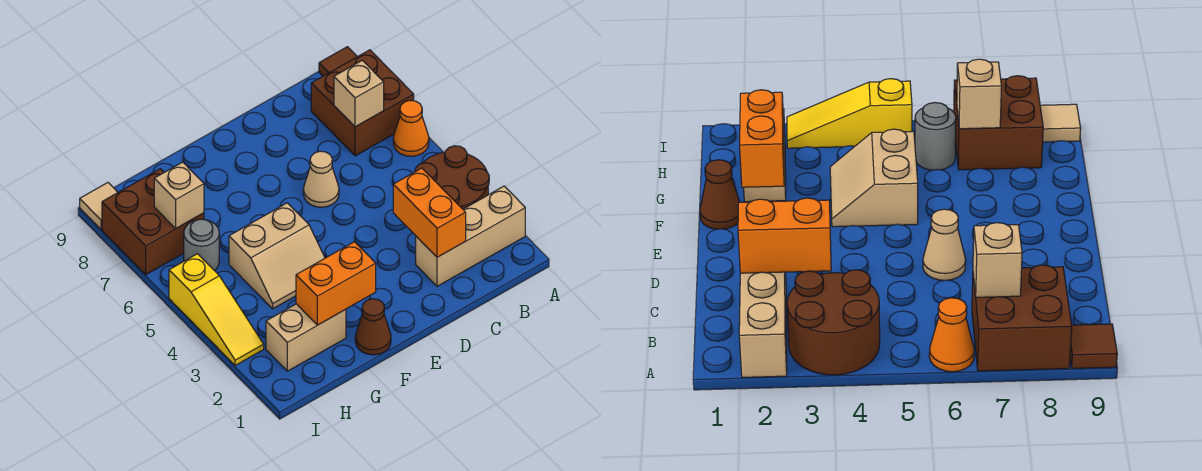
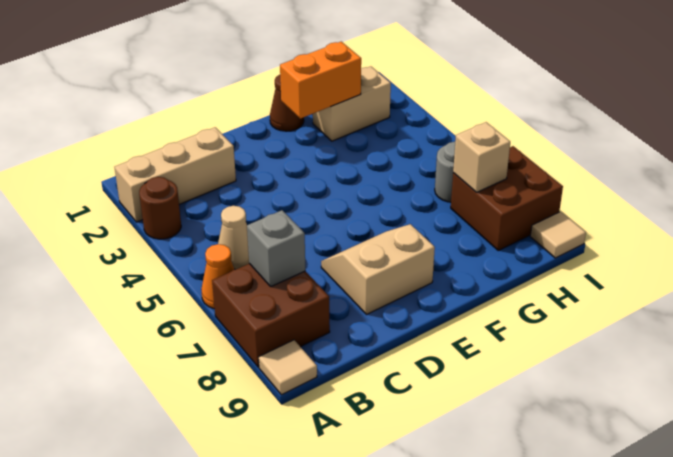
brown round brick A3:B4 level 1 -> brown round brick A3 level 1
brown tile A9 level 1 -> tan tile A9 level 1
tan brick B7 level 2 -> grey brick B7 level 2
orange brick C2:C3 level 2 -> none
tan cone D6 level 1 -> tan cone B5 level 1
tan slope F4:G5 level 1 top 5 -> tan slope D7:E8 level 1 top 8
yellow slope I3:I5 level 1 top 5 -> none

